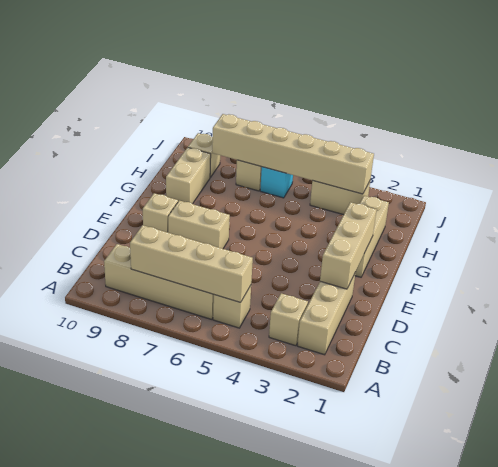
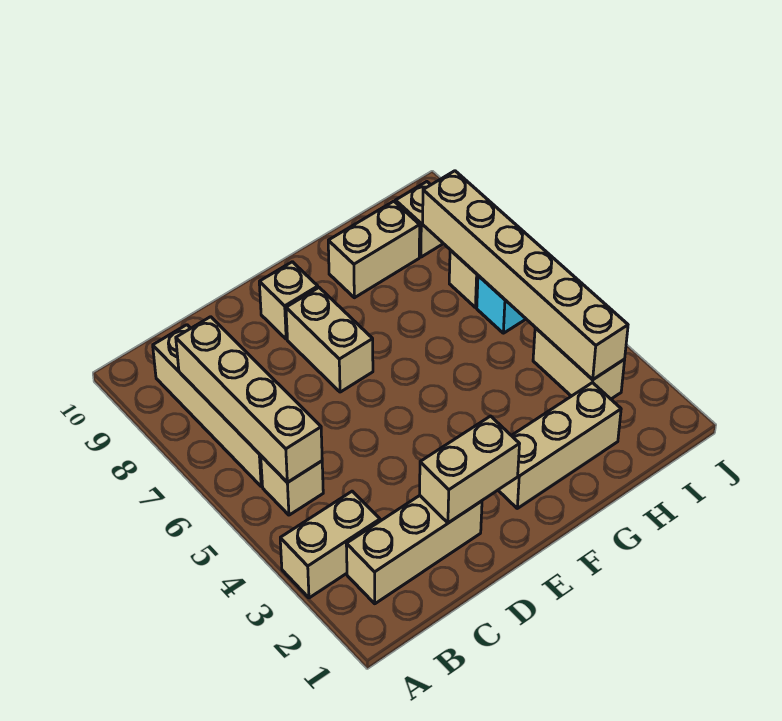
tan brick B3 level 1 -> tan brick A3:B3 level 1
tan brick D2:F2 level 2 -> tan brick D2:E2 level 2

